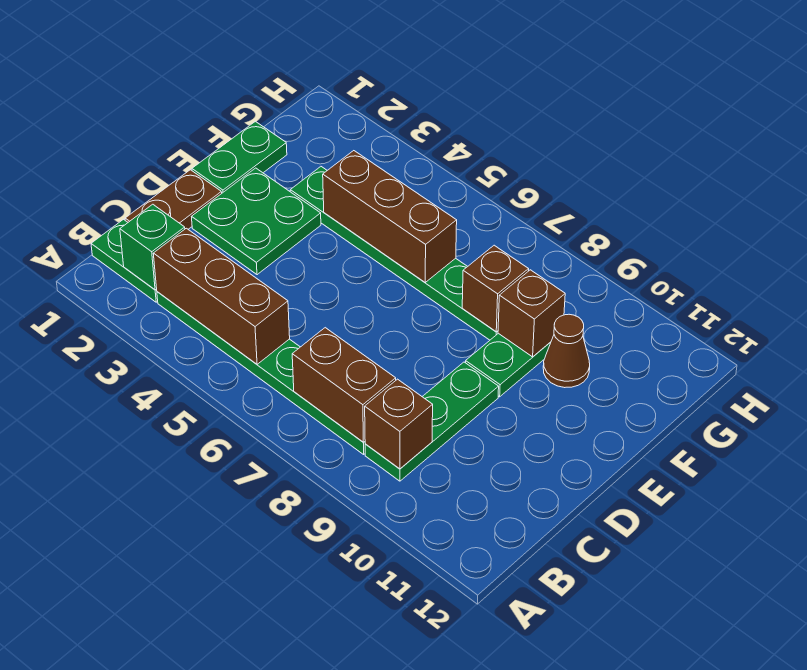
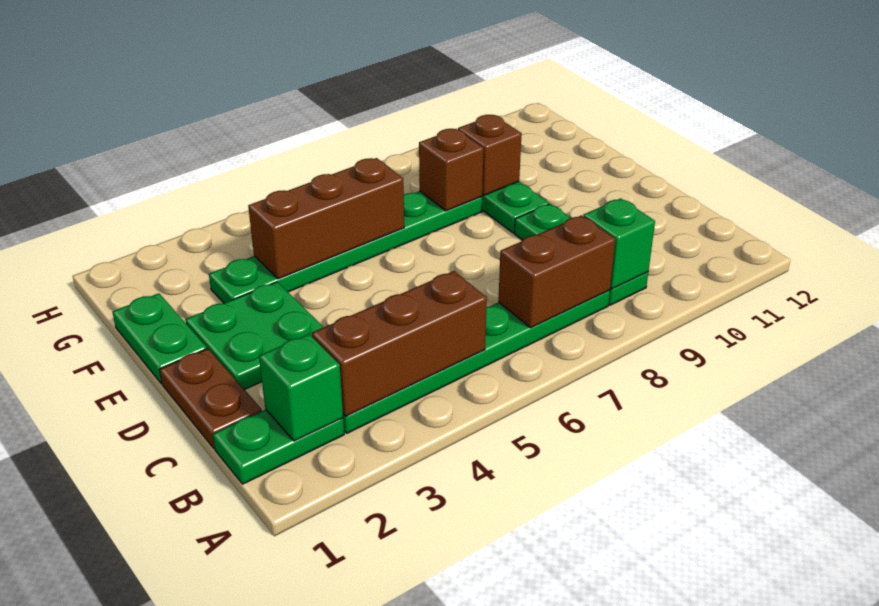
brown brick B9 level 2 -> green brick B9 level 2
brown cone F10 level 1 -> none

